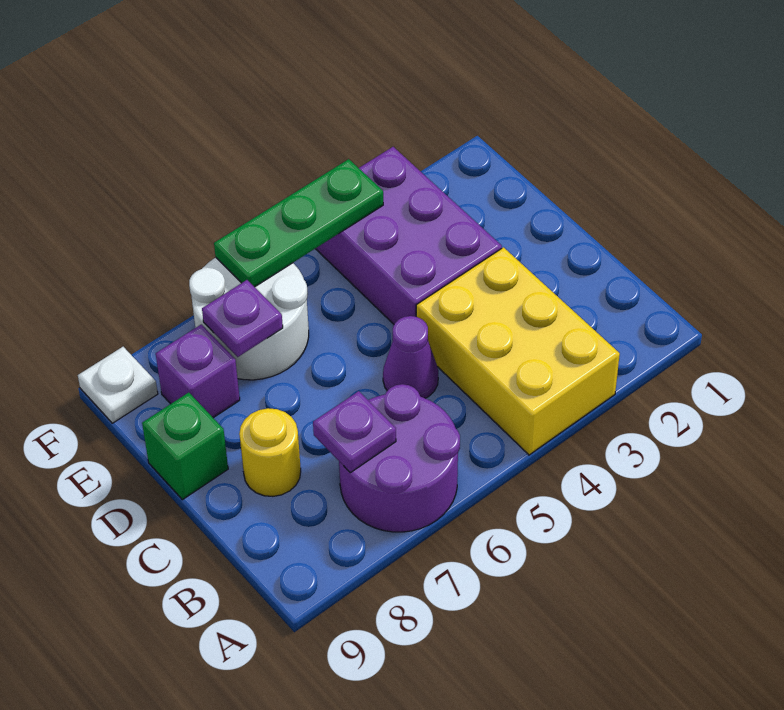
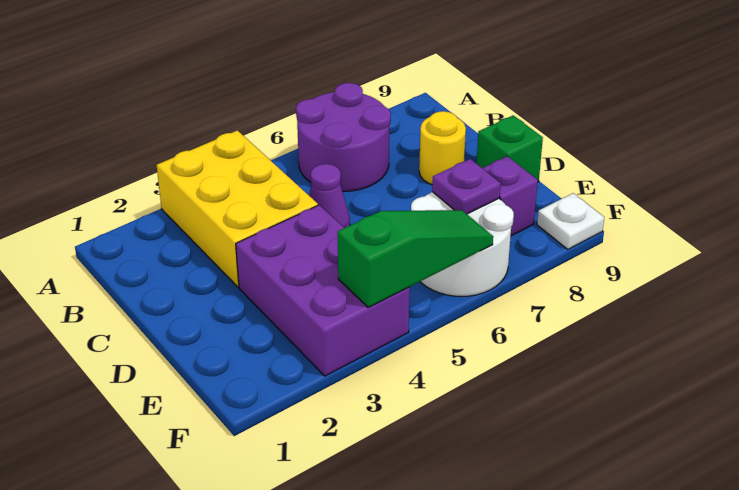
purple plate B7 level 2 -> none
green plate F4:F6 level 2 -> green slope F4:F6 level 2 top 4

